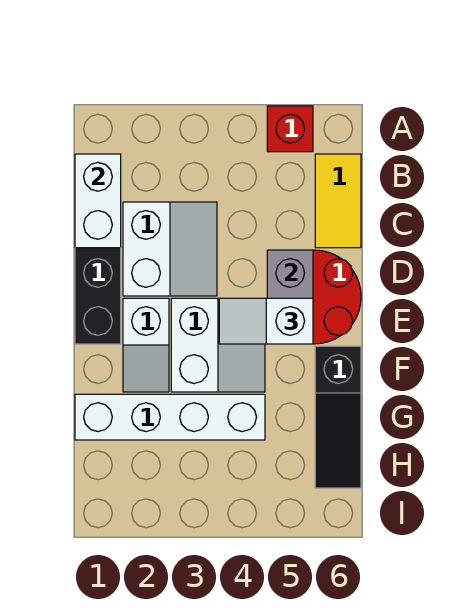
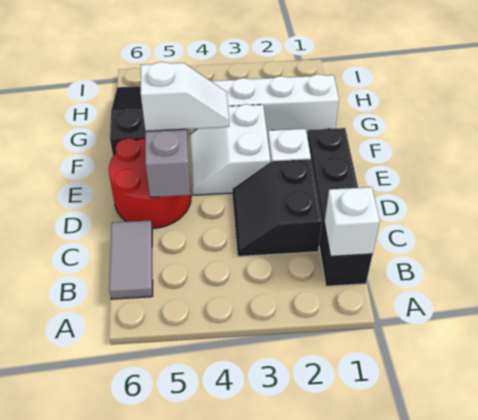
red brick A5 level 1 -> none
white brick B1:C1 level 2 -> white brick B1 level 2
yellow tile B6:C6 level 1 -> grey tile B6:C6 level 1
white slope C2:D3 level 1 top 2 -> black slope C2:D3 level 1 top 2

